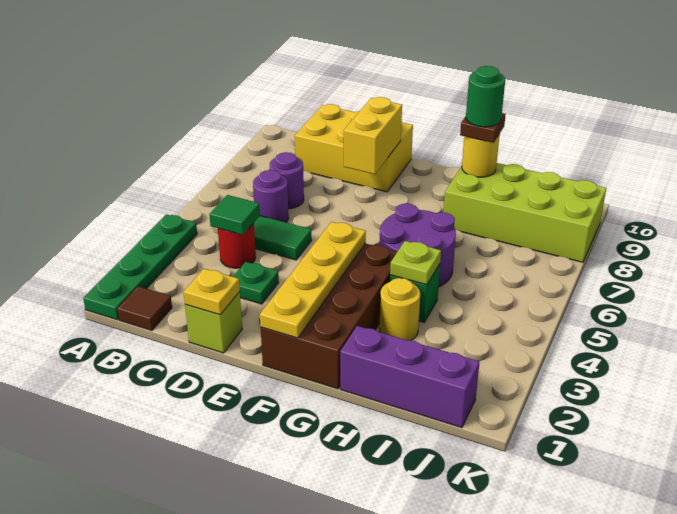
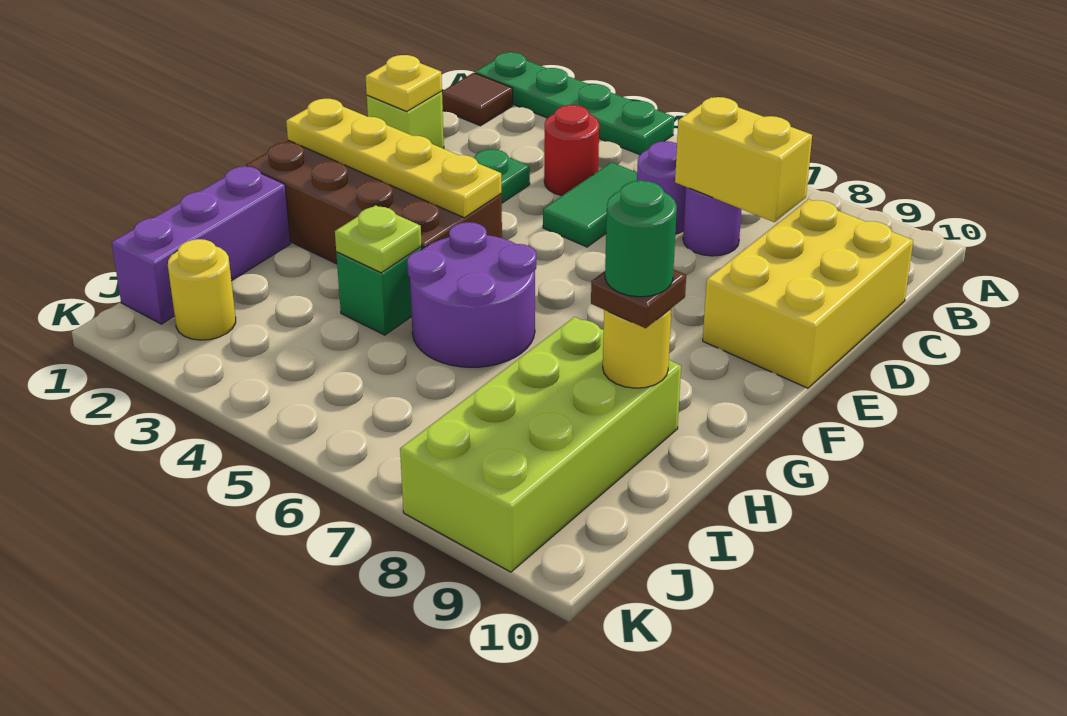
green tile C4 level 2 -> none
yellow brick E8:E9 level 2 -> yellow brick C7:C8 level 2
yellow round brick H3 level 1 -> yellow round brick J2 level 1

